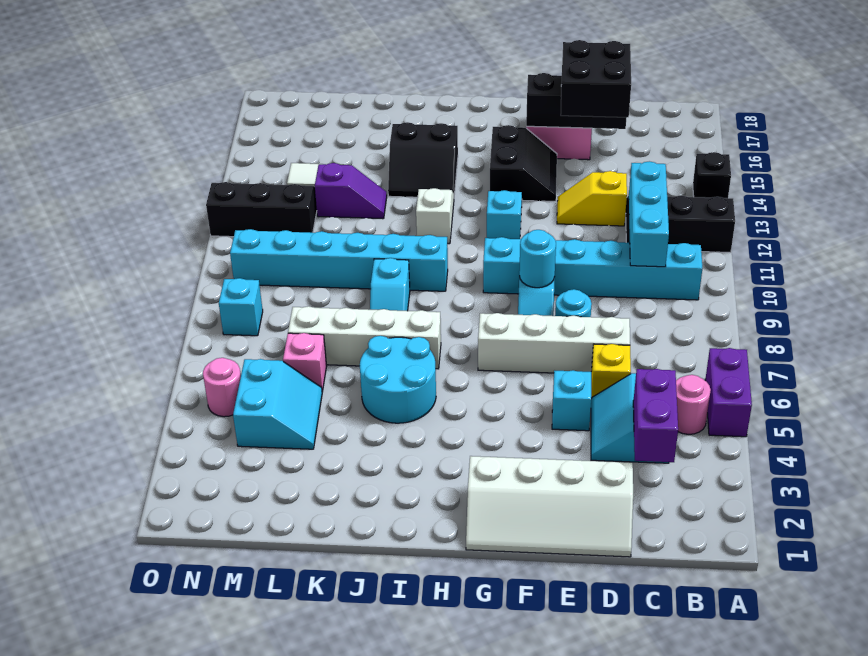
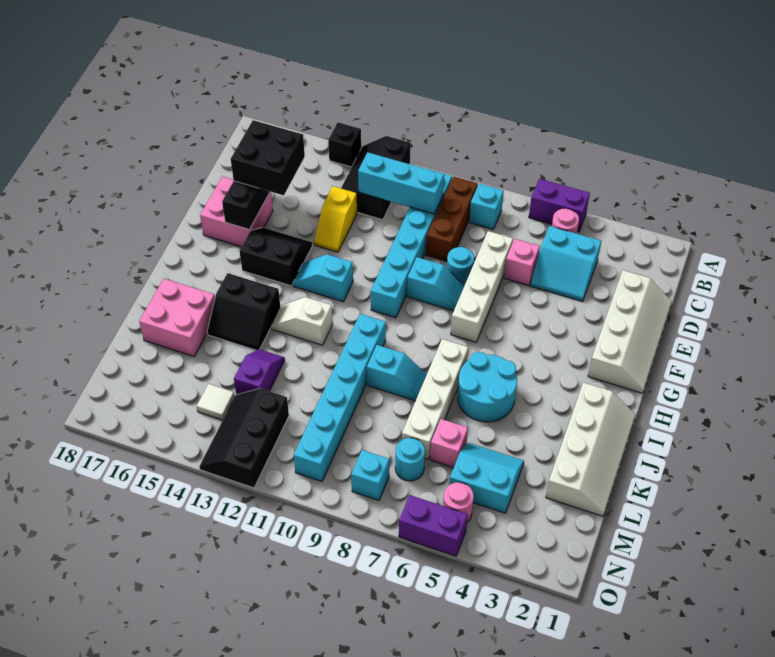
none -> brown brick B9:D9 level 1
purple brick C3:C4 level 2 -> purple brick O5:O6 level 1
yellow brick D6 level 1 -> pink brick D6 level 1
cyan brick E5 level 1 -> cyan brick B8 level 1
cyan round brick F9 level 2 -> cyan round brick M7 level 1
none -> white slope I1:L2 level 1 top 2
black slope I14:J15 level 1 top 15 -> black slope I14:J15 level 1 top I
none -> pink brick J16:K17 level 1

